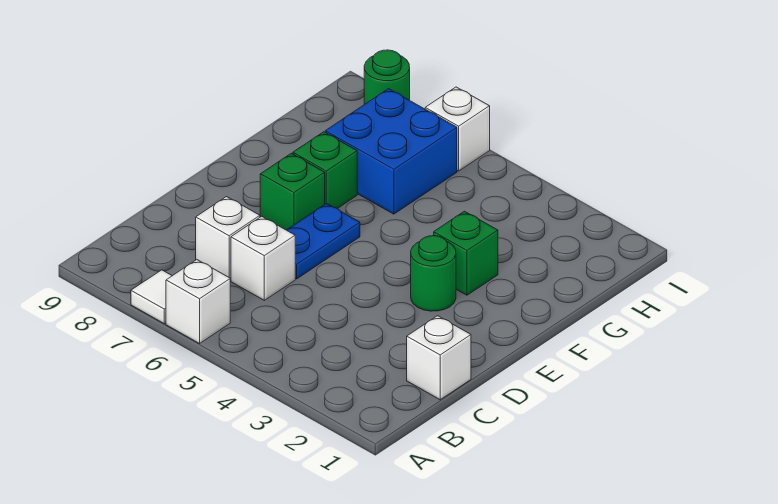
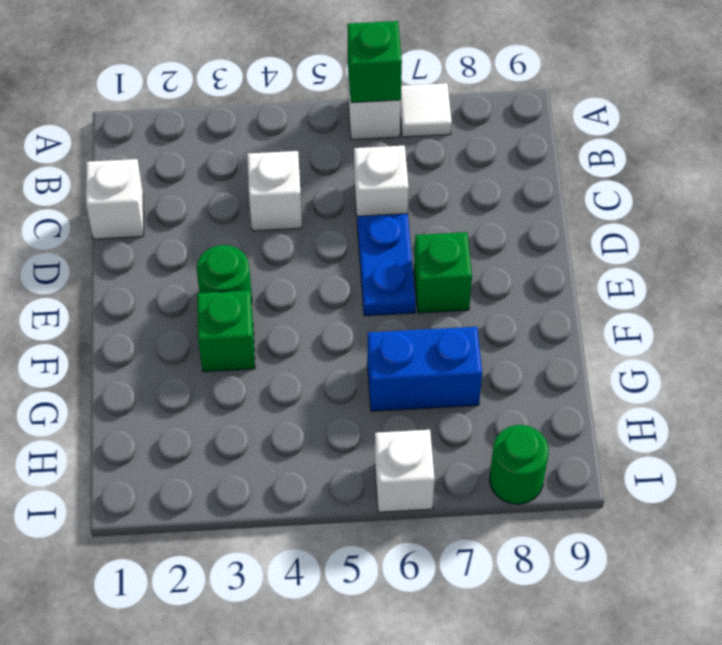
white brick C7 level 1 -> white brick C4 level 1
green brick F7 level 1 -> green brick A6 level 2
blue brick G6:H7 level 1 -> blue brick G6:G7 level 1

